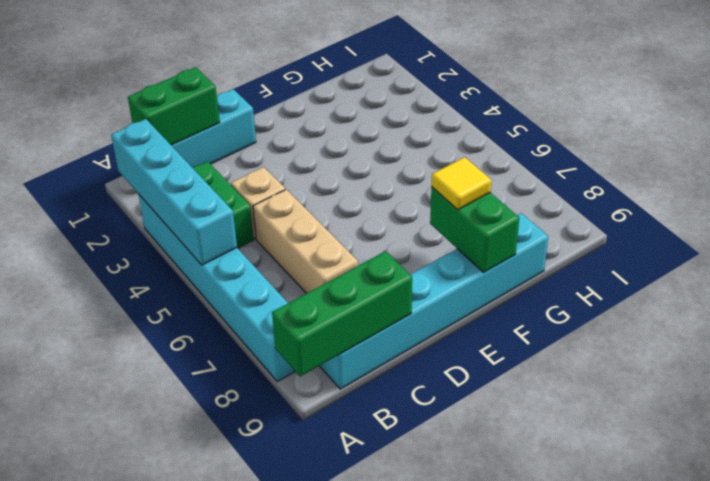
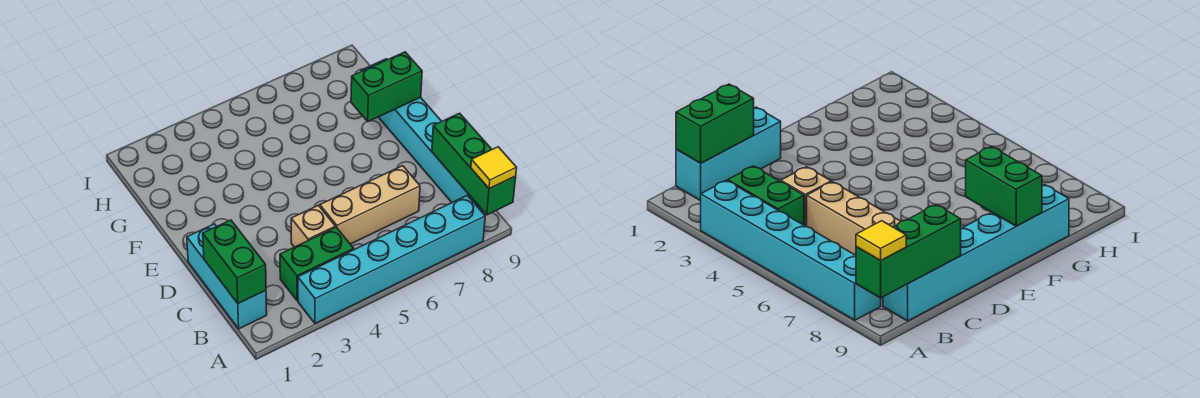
cyan brick A2:A5 level 2 -> none
yellow tile F8 level 3 -> yellow tile A9 level 3

